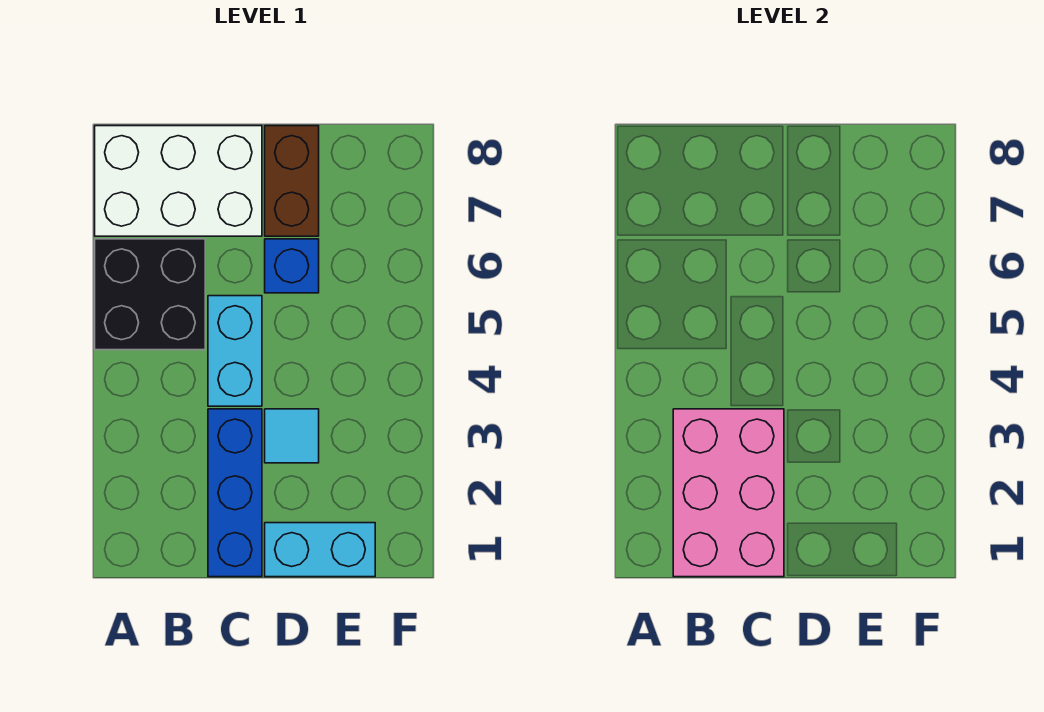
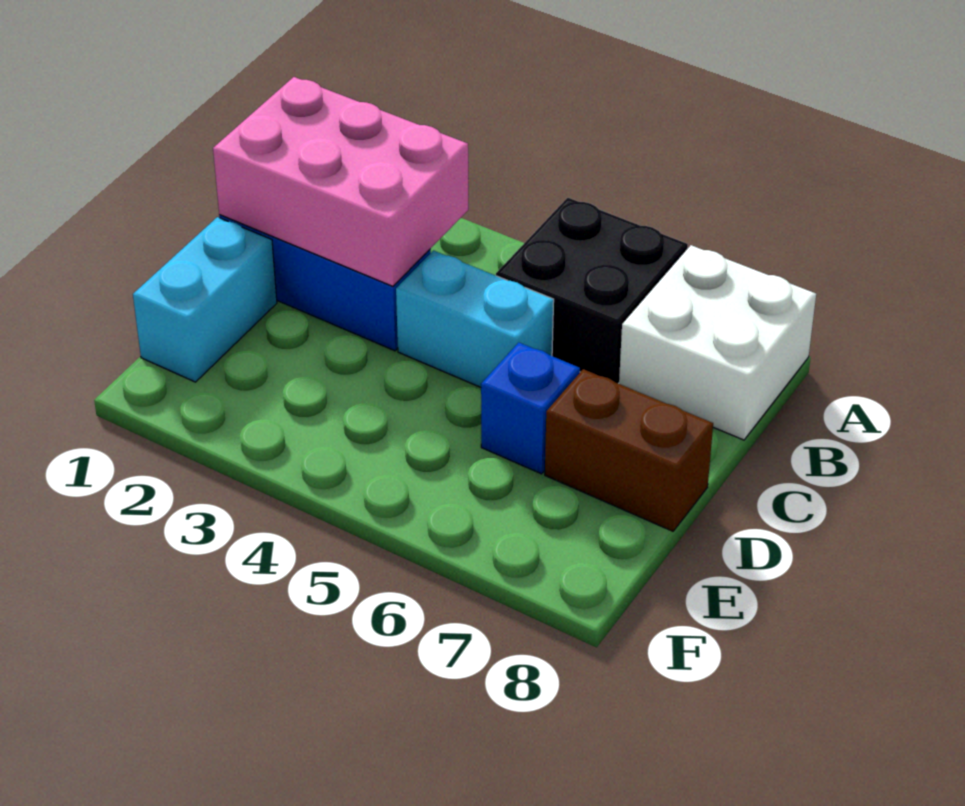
white brick A7:C8 level 1 -> white brick A7:B8 level 1
cyan tile D3 level 1 -> none

